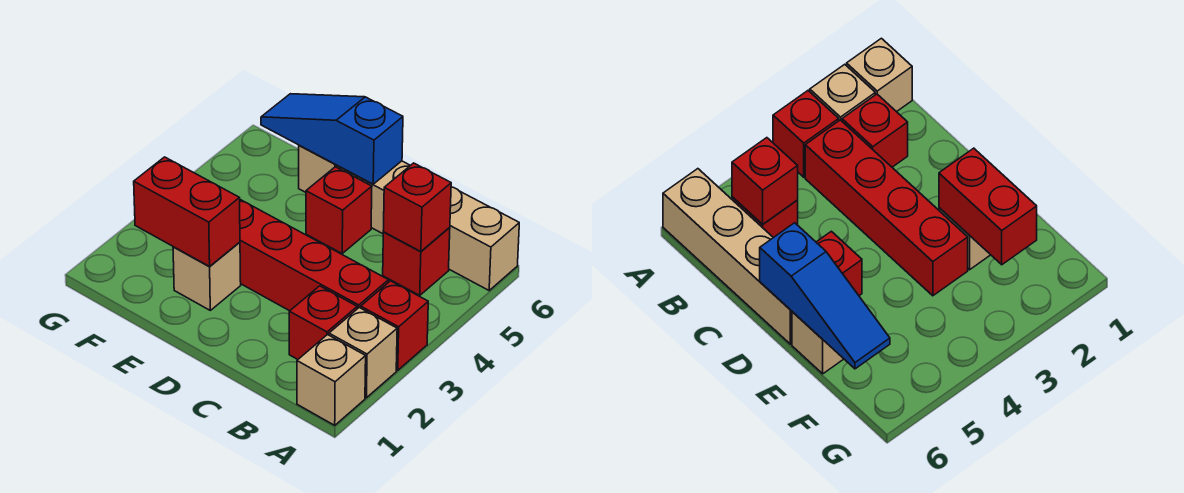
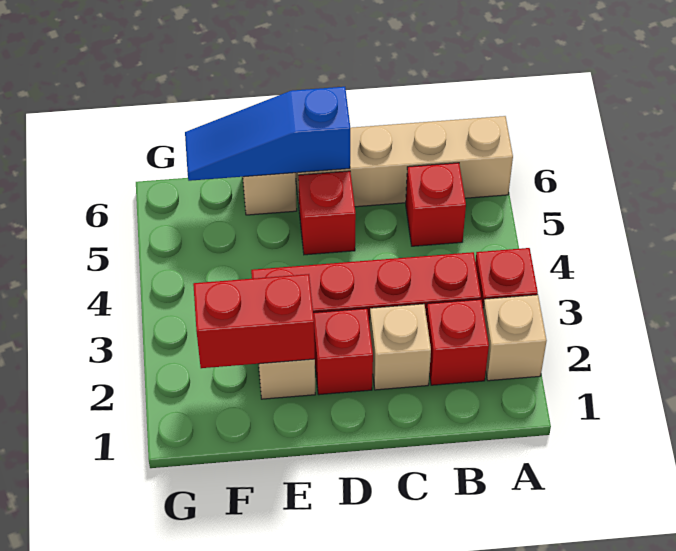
tan brick A1 level 1 -> tan brick C2 level 1
red brick B5 level 2 -> red brick D2 level 1

